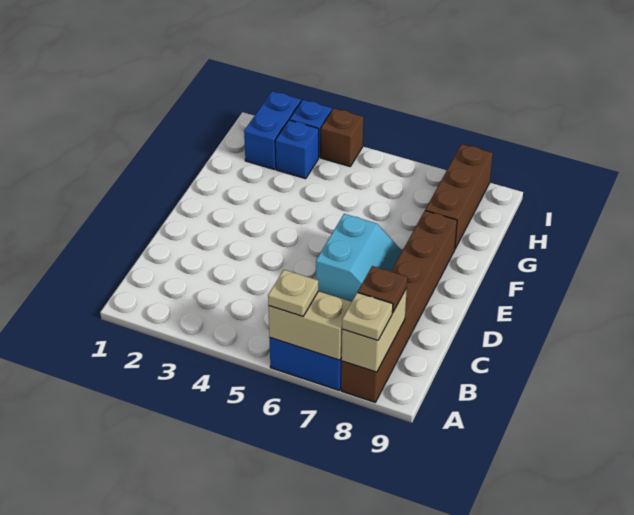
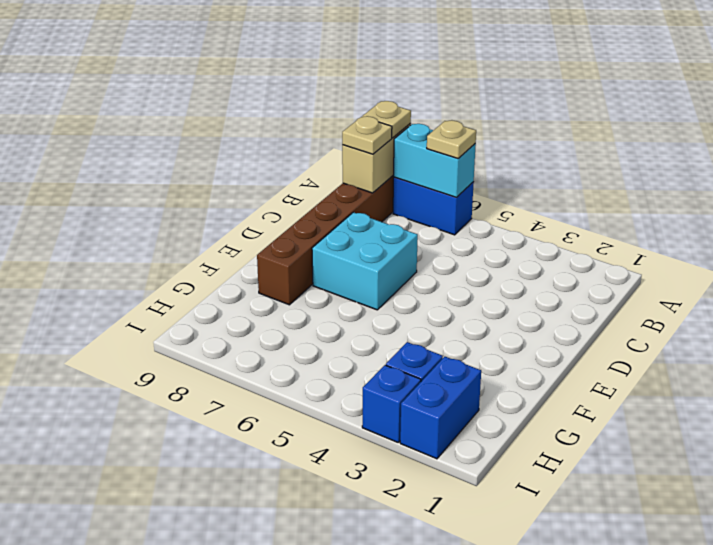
tan brick A6:A7 level 2 -> cyan brick A6:A7 level 2
brown plate B8 level 3 -> tan plate B8 level 3
cyan slope D6:E7 level 1 top 6 -> cyan brick D6:E7 level 1
brown brick G8:I8 level 1 -> none
brown brick I4 level 1 -> none

